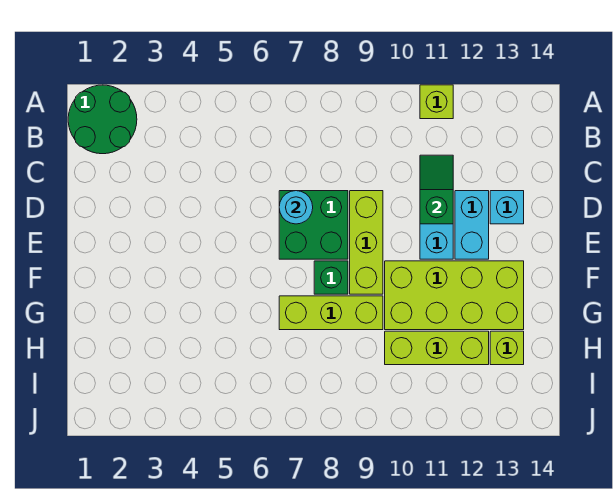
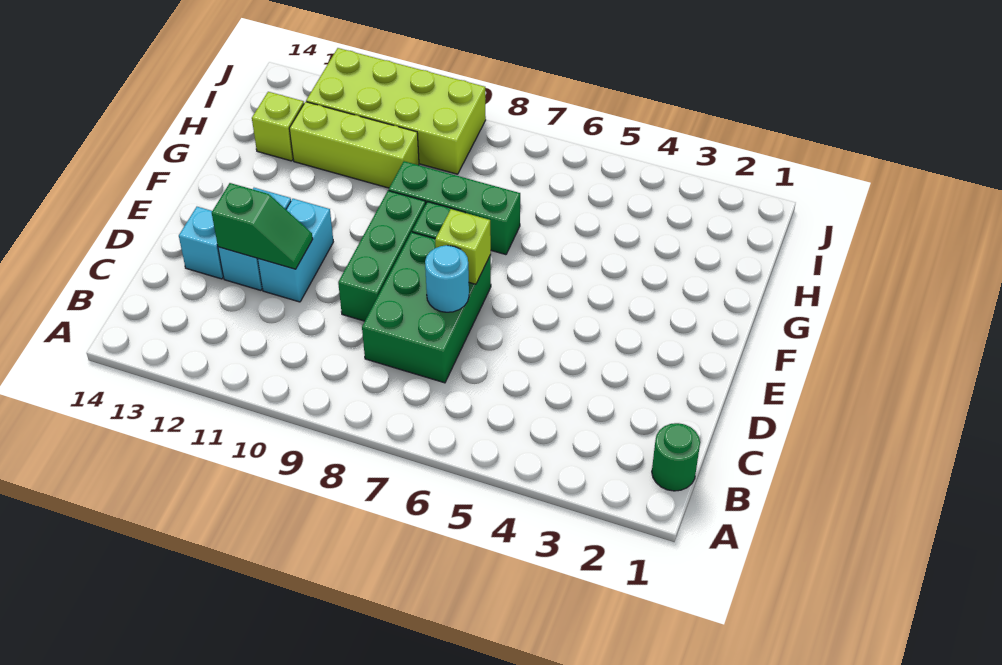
green round brick A1:B2 level 1 -> green round brick B1 level 1
lime brick A11 level 1 -> lime brick E7 level 2
green slope C11:D11 level 2 top D -> green slope D11:D12 level 2 top 12
green brick D7:E8 level 1 -> green brick C7:E8 level 1
lime brick D9:F9 level 1 -> green brick D9:F9 level 1
lime brick F10:G13 level 1 -> lime brick I9:J12 level 1
lime brick G7:G9 level 1 -> green brick G7:G9 level 1

